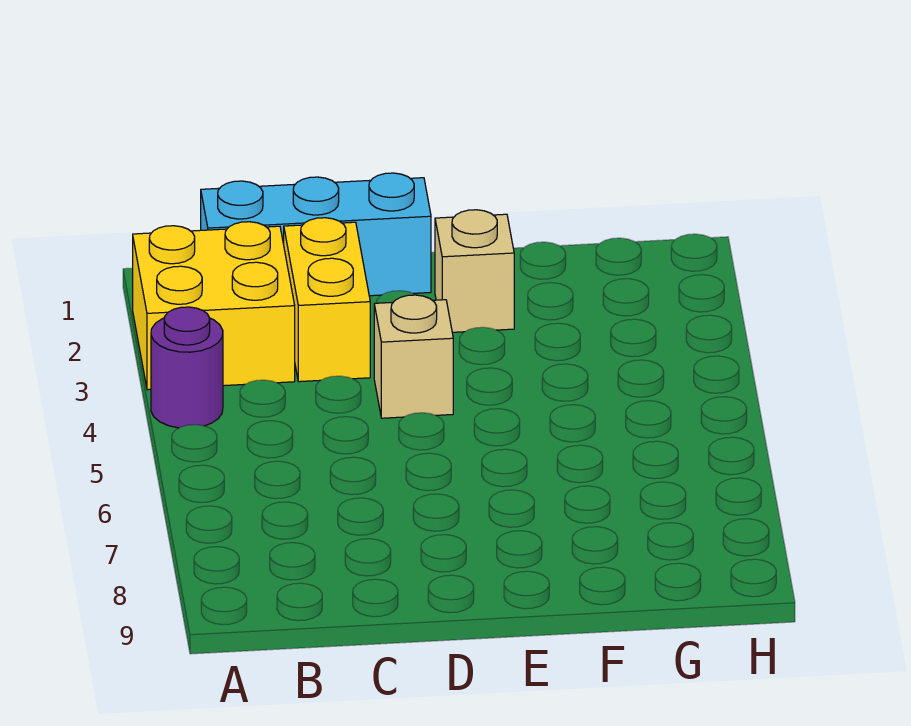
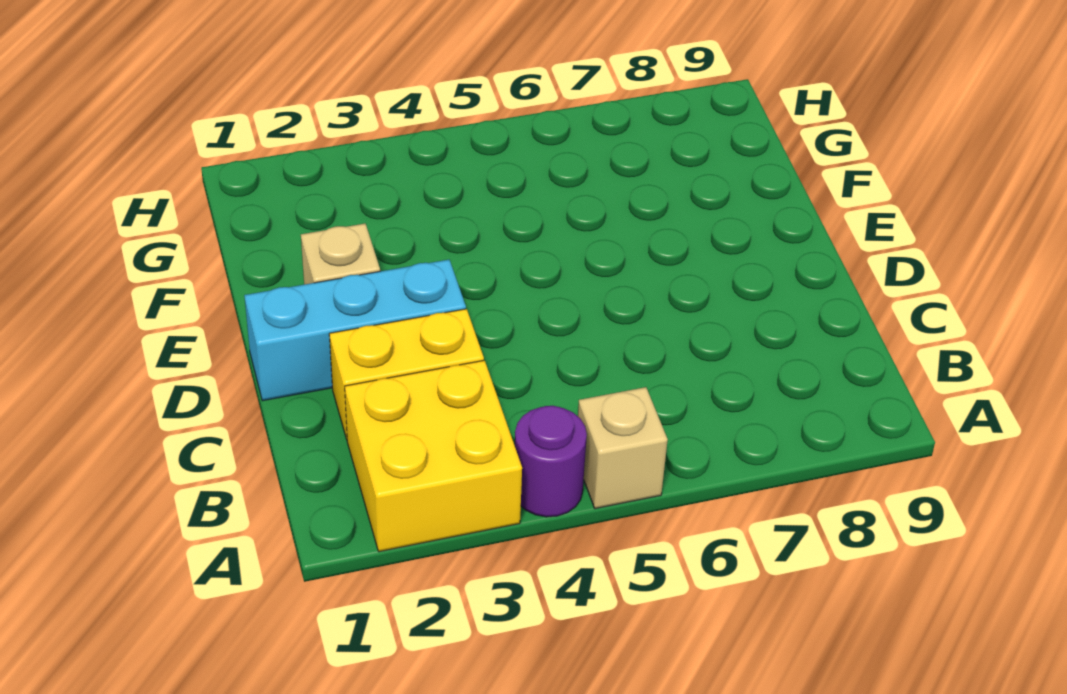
cyan brick B1:D1 level 1 -> cyan brick D1:D3 level 1
tan brick D4 level 1 -> tan brick A5 level 1

